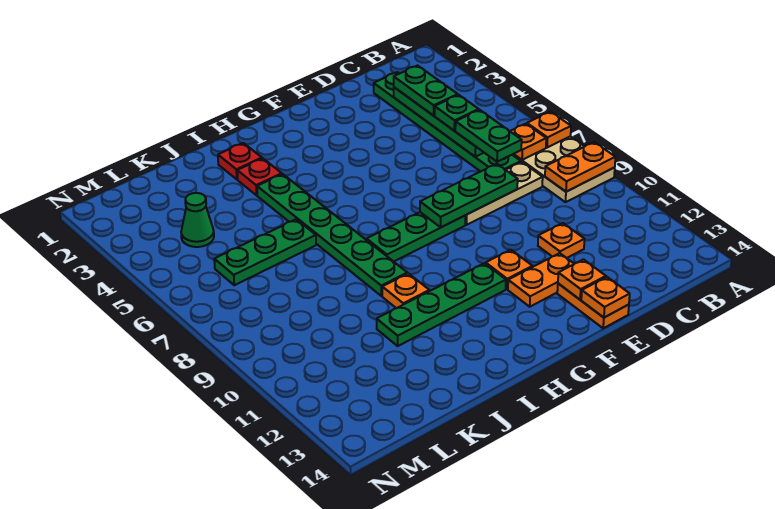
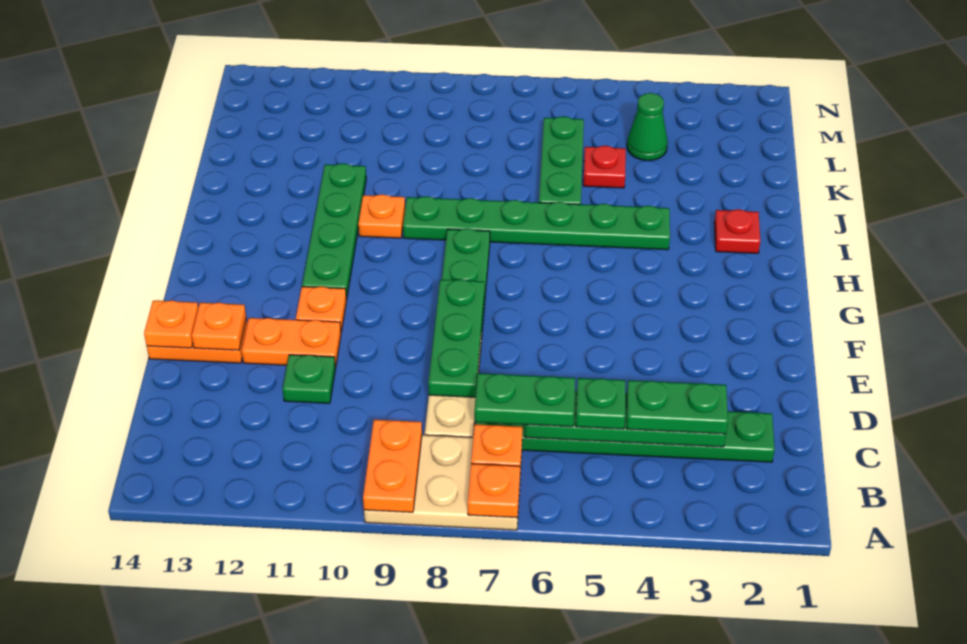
orange plate D11 level 1 -> green plate D11 level 1
orange plate E12:F12 level 1 -> orange plate E11:E12 level 1
red plate I3 level 1 -> red plate K5 level 1

